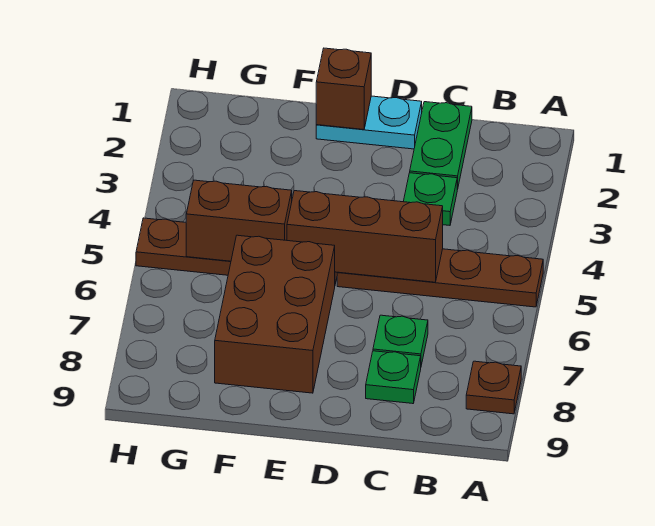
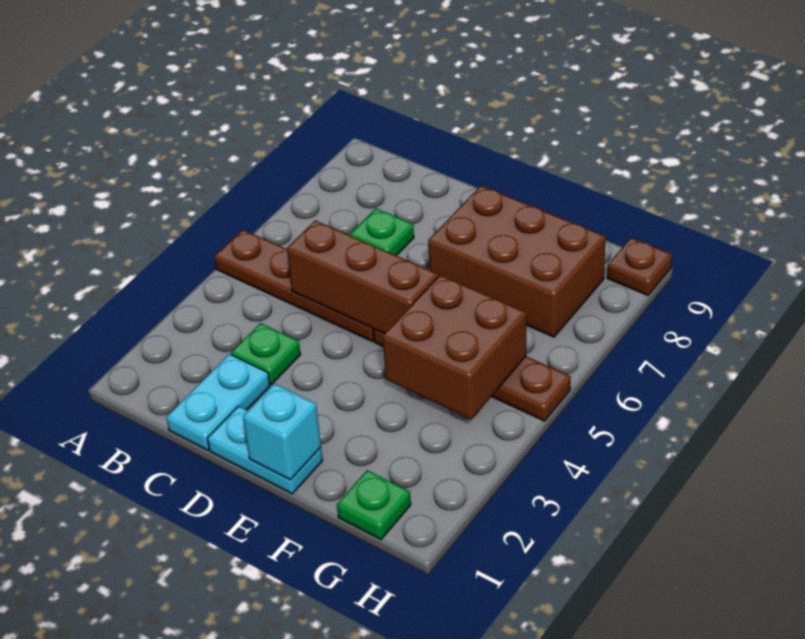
brown plate A8 level 1 -> brown plate H9 level 1
green plate C1:C2 level 1 -> cyan plate C1:C2 level 1
green plate C8 level 1 -> green plate G1 level 1
brown brick E1 level 2 -> cyan brick E1 level 2
brown brick E6:F8 level 1 -> brown brick E7:G8 level 1
brown brick F5:G5 level 2 -> brown brick F4:G5 level 2

